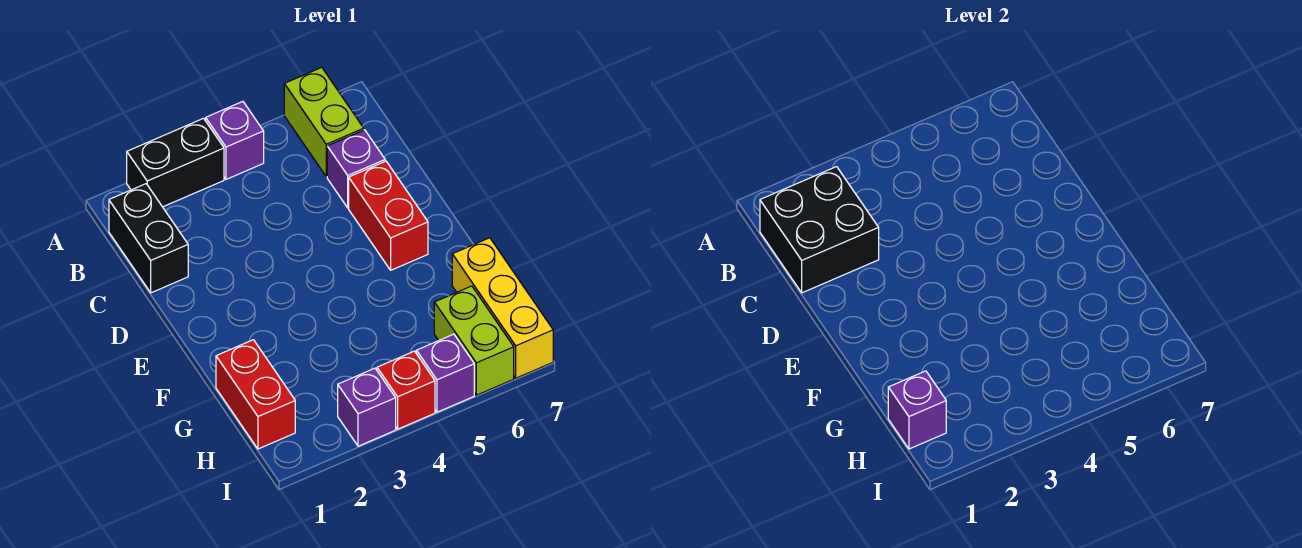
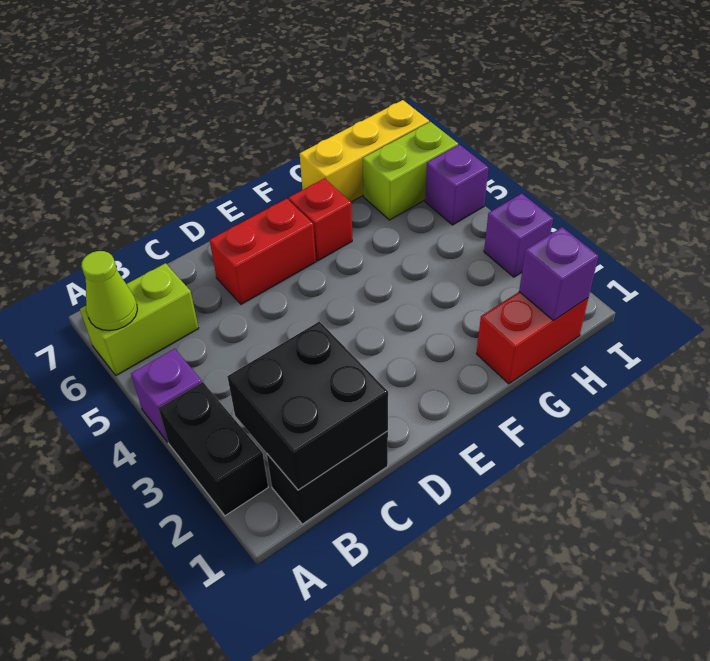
none -> lime cone A6 level 2
purple brick C6 level 1 -> none
red brick I4 level 1 -> red brick F6 level 1

